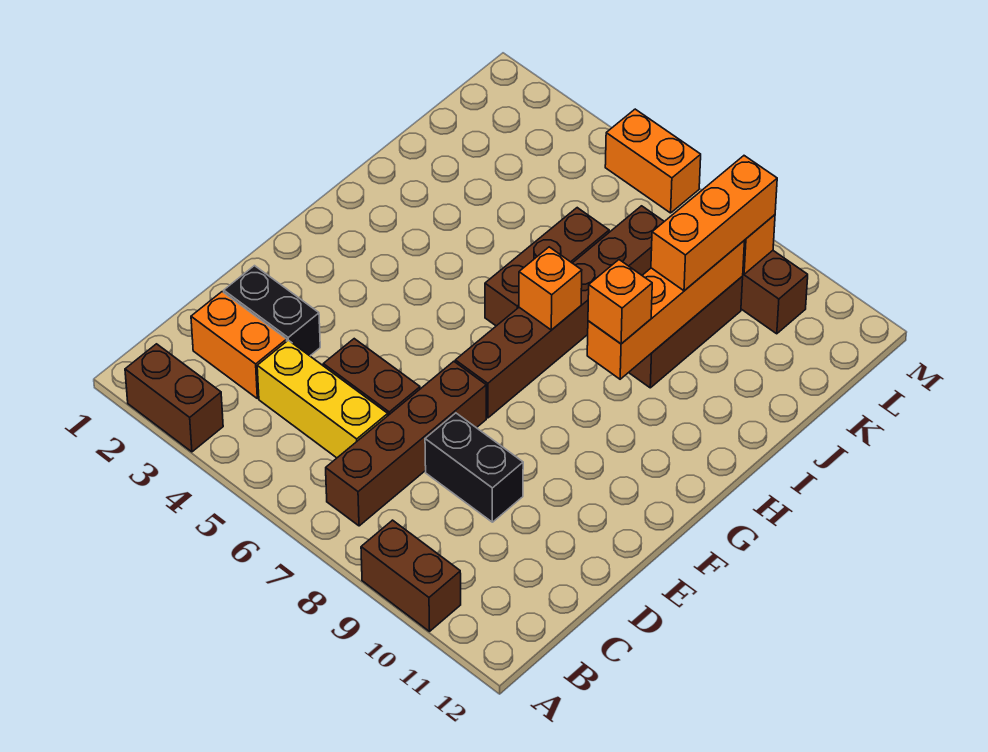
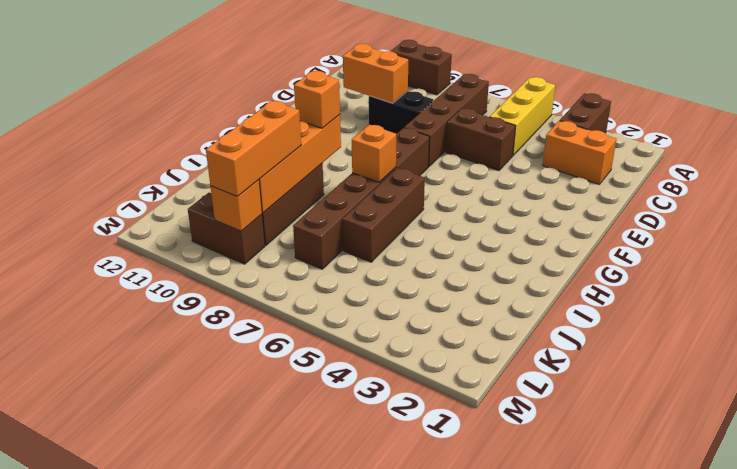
brown brick A2:A3 level 1 -> brown brick A3:B3 level 1
yellow brick C4:C6 level 1 -> yellow brick A5:C5 level 1
black brick D2:D3 level 1 -> none
orange brick M5:M6 level 1 -> orange brick D9:D10 level 2

